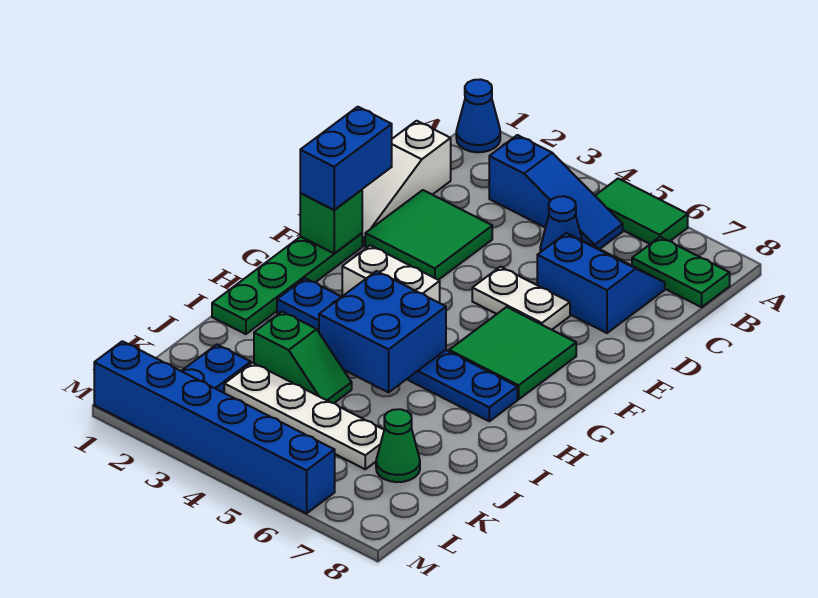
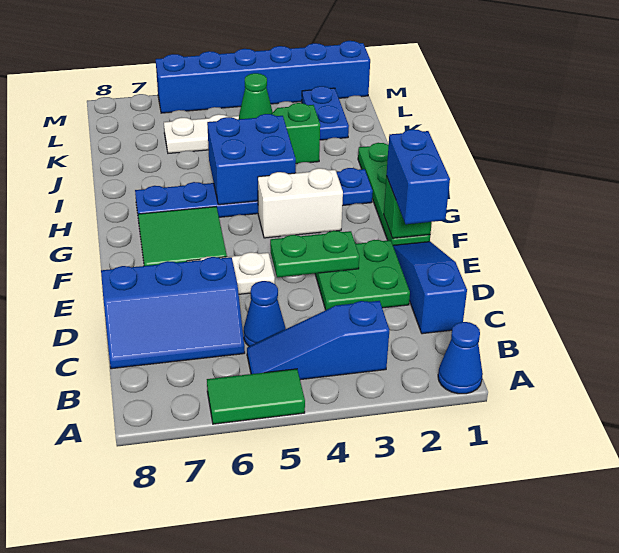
green plate B7:B8 level 1 -> green plate E3:E4 level 2
white slope C1:E1 level 1 top C -> blue slope C1:E1 level 1 top C
blue slope C6:D7 level 1 top D -> blue slope C6:D8 level 1 top D
green tile D2:E3 level 1 -> green plate D2:E3 level 1
green cone K7 level 1 -> green cone K4 level 2

